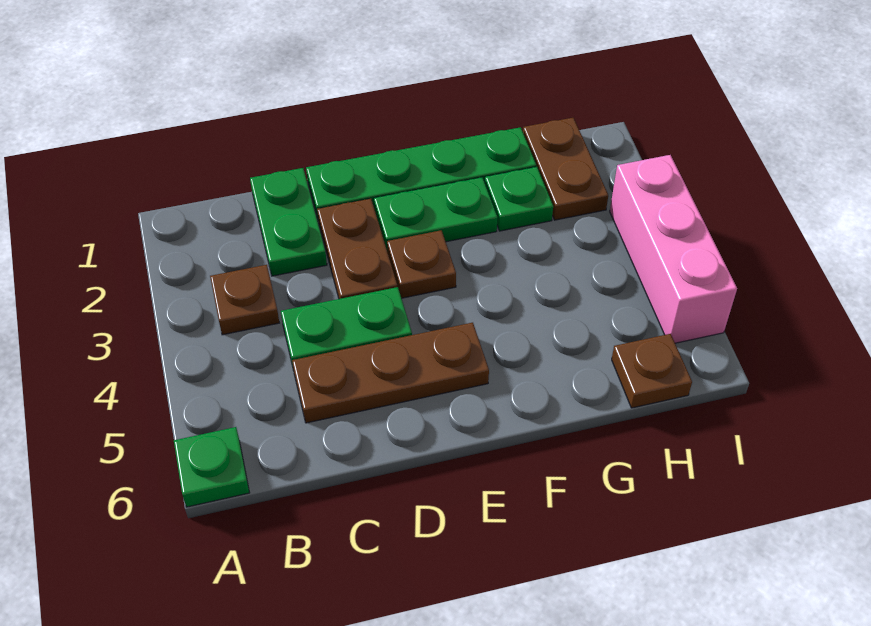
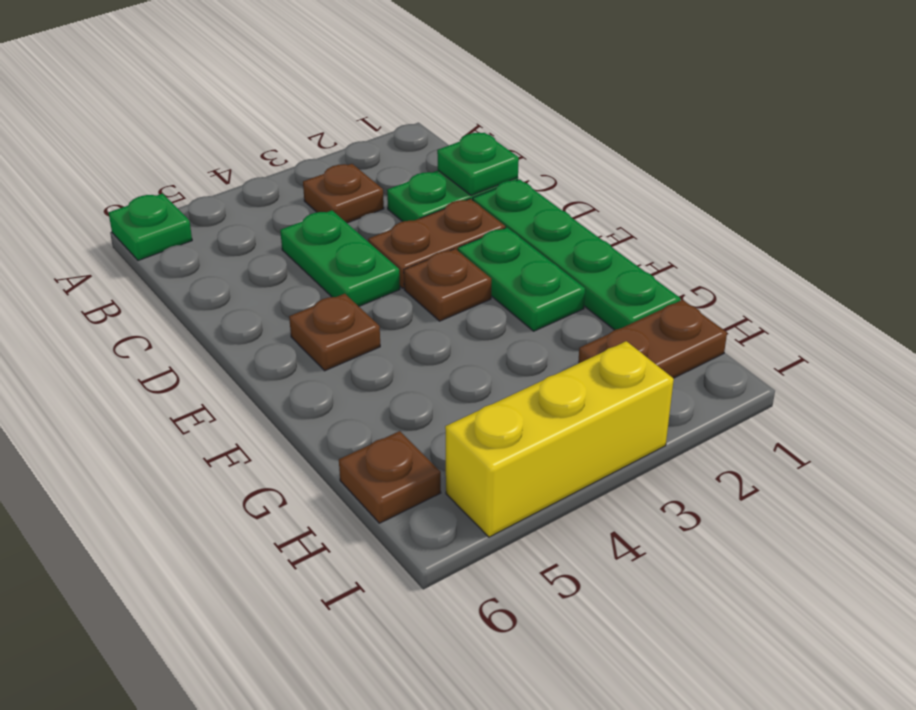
brown plate C5:E5 level 1 -> brown plate E5 level 1
green plate G2 level 1 -> green plate C1 level 2
pink brick I3:I5 level 1 -> yellow brick I3:I5 level 1

